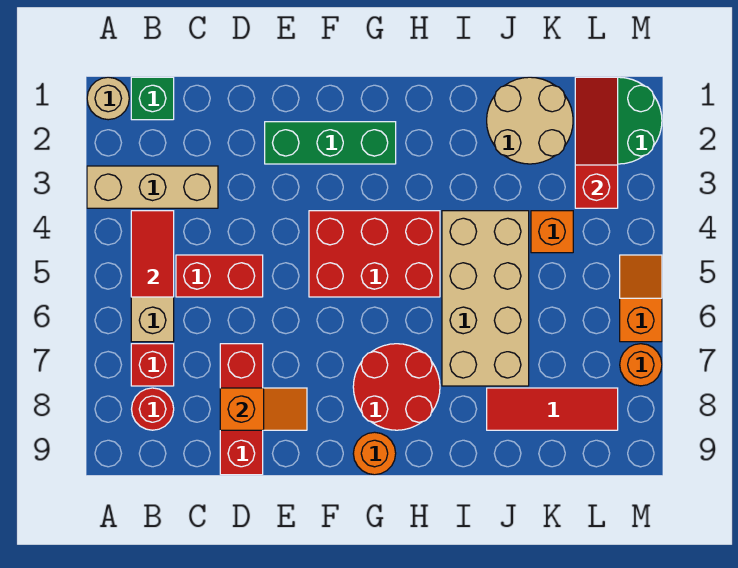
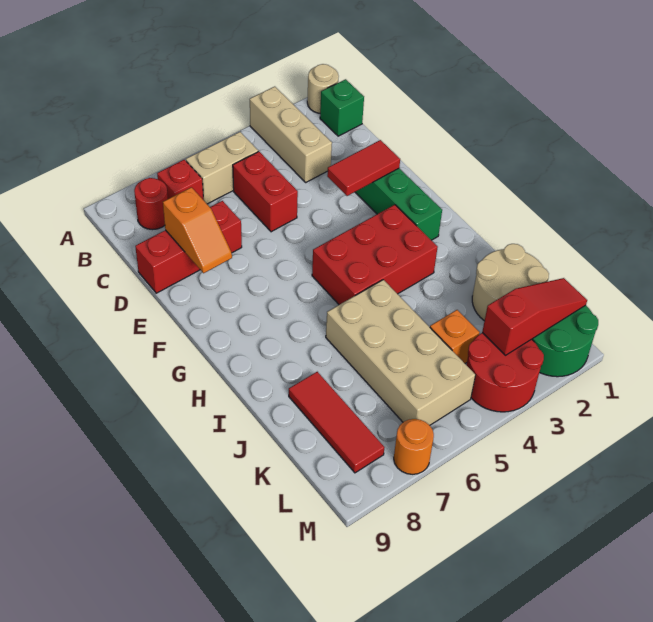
red tile B4:B5 level 2 -> red tile E2:E3 level 2
red brick F4:H5 level 1 -> red brick G3:H5 level 1
red round brick G7:H8 level 1 -> red round brick L3:M4 level 1
orange round brick G9 level 1 -> none
tan brick I4:J7 level 1 -> tan brick I5:L6 level 1
orange slope M5:M6 level 1 top 6 -> none

